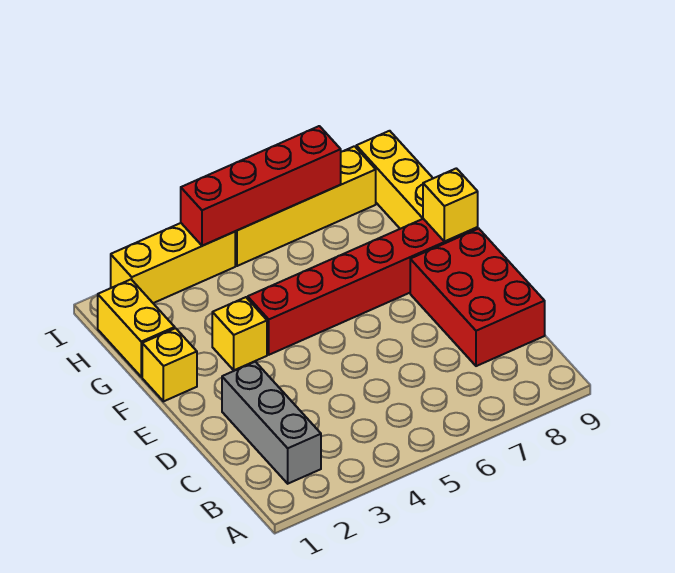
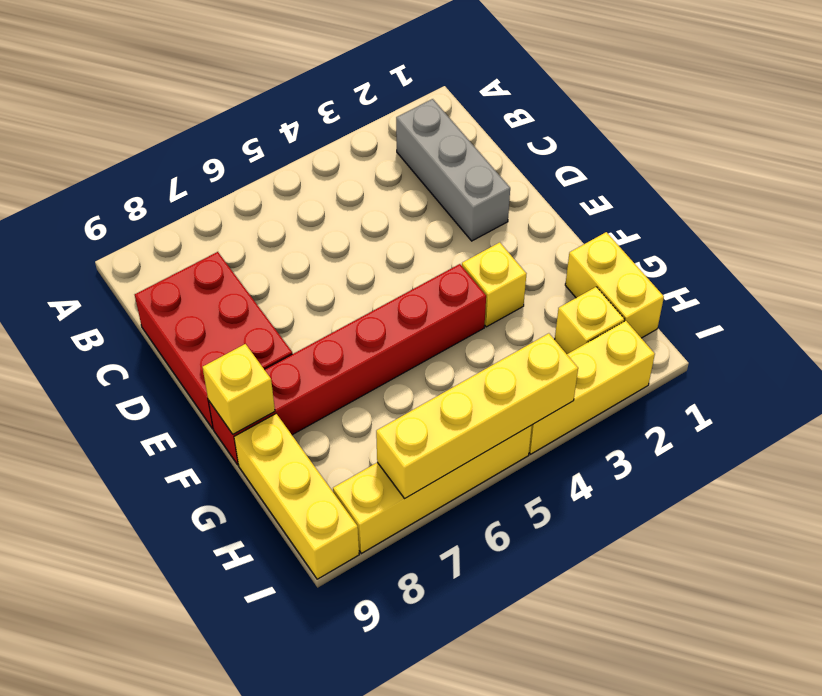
yellow brick F1 level 1 -> yellow brick H2 level 1
red brick I4:I7 level 2 -> yellow brick I4:I7 level 2

